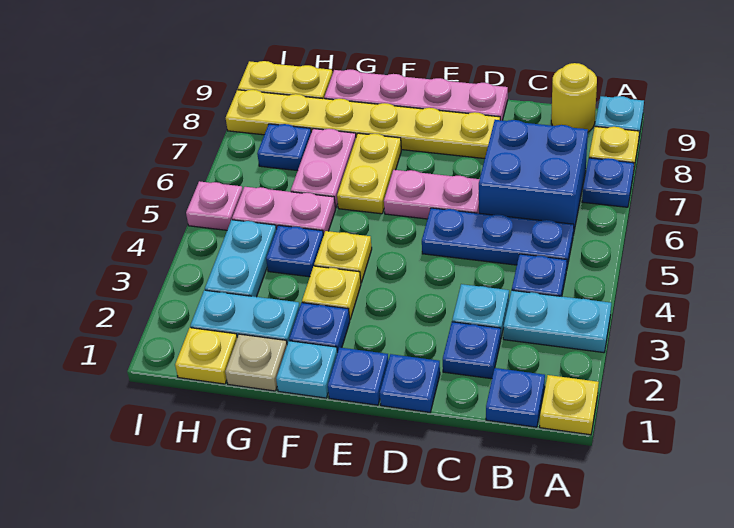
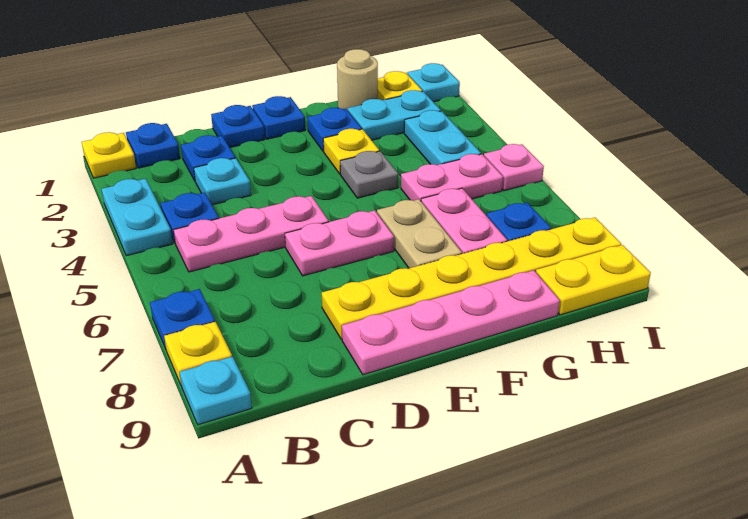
cyan plate A3:B3 level 1 -> cyan plate A3:A4 level 1
blue plate B5:D5 level 1 -> pink plate B5:D5 level 1
blue brick B6:C7 level 1 -> none
yellow round brick B9 level 1 -> none
cyan plate F1 level 1 -> cyan plate I1 level 1
yellow plate F4 level 1 -> grey plate F4 level 1
yellow plate F6:F7 level 1 -> tan plate F6:F7 level 1
tan plate G1 level 1 -> tan round brick G1 level 1
blue plate G4 level 1 -> none

